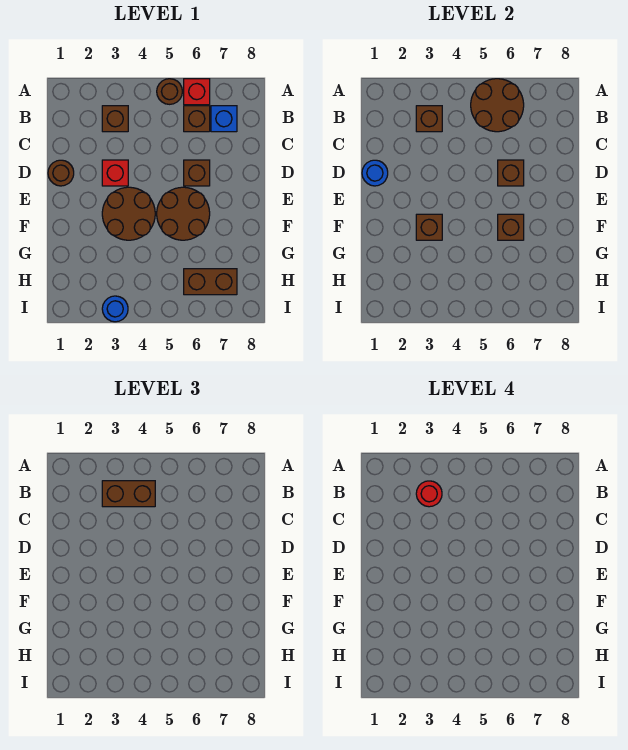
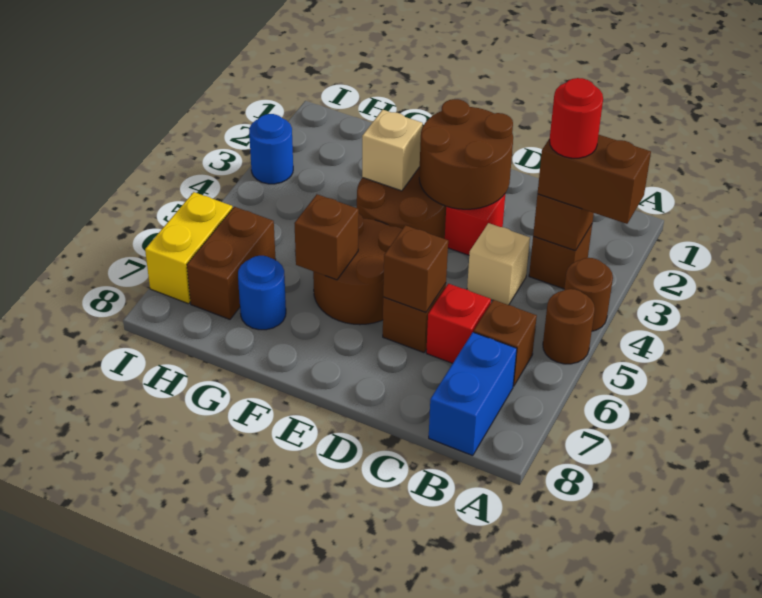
brown round brick A5:B6 level 2 -> brown round brick D2:E3 level 2
red brick A6 level 1 -> red brick C6 level 1
brown brick B3:B4 level 3 -> brown brick A3:B3 level 3
blue brick B7 level 1 -> blue brick B7:B8 level 1
none -> tan brick C4 level 1
brown round brick D1 level 1 -> brown round brick A4 level 1
blue round brick D1 level 2 -> blue round brick G7 level 1
brown brick F3 level 2 -> tan brick F3 level 2
none -> yellow brick I6:I7 level 1

